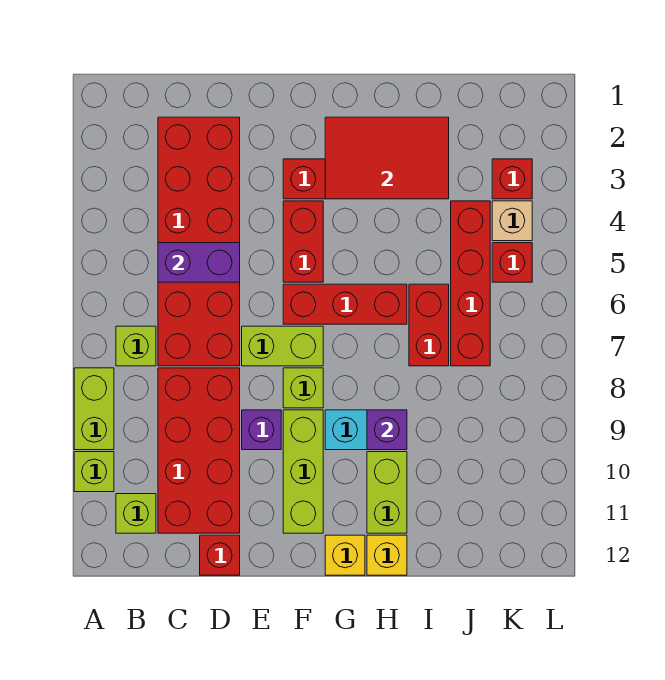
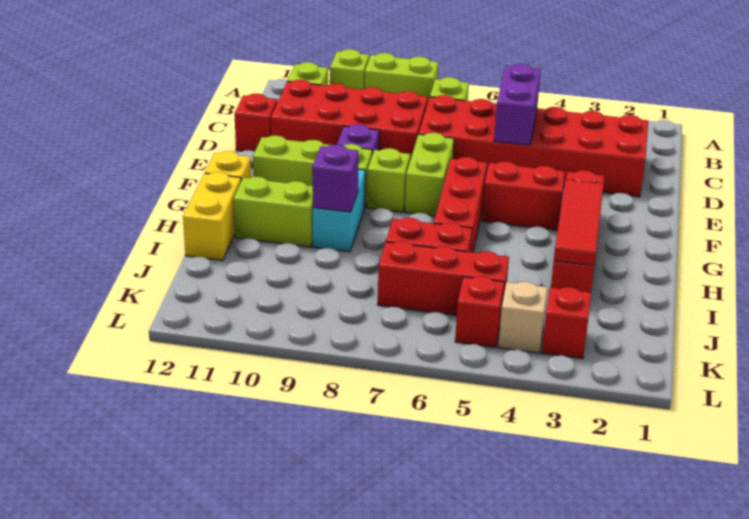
red tile G2:I3 level 2 -> red tile G3:I3 level 2
yellow brick H12 level 1 -> yellow brick H12:I12 level 1
red brick J4:J7 level 1 -> red brick J5:J7 level 1

